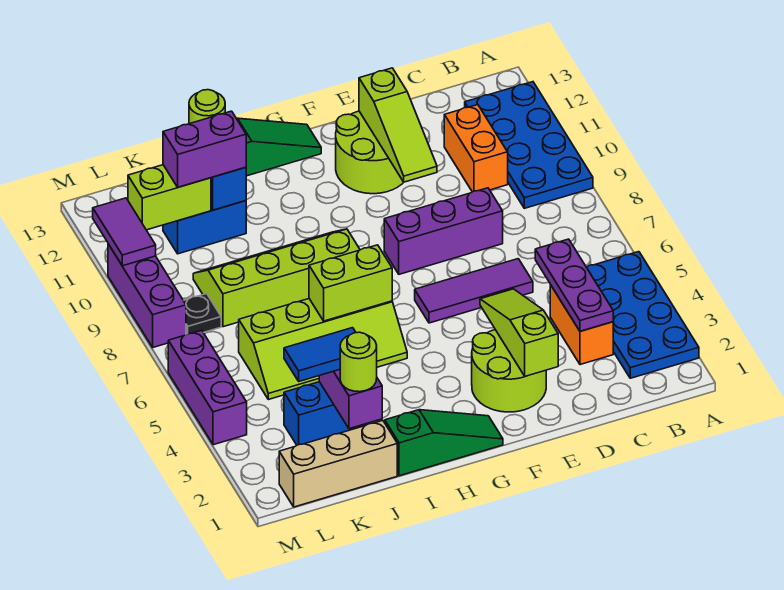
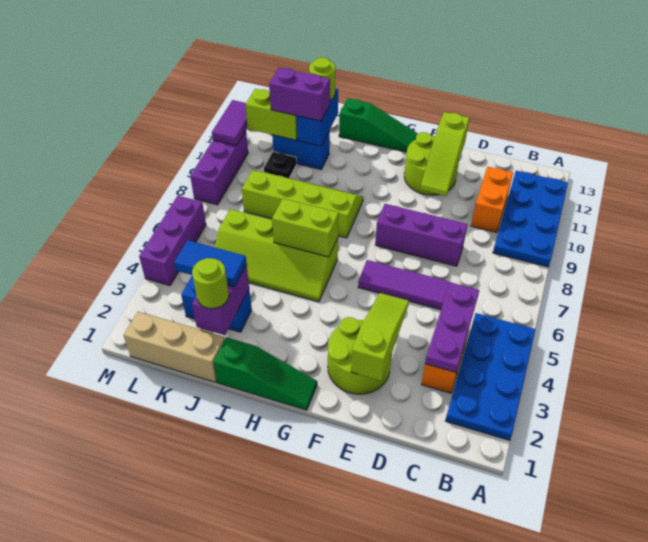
black plate L8 level 1 -> black plate K10 level 1

